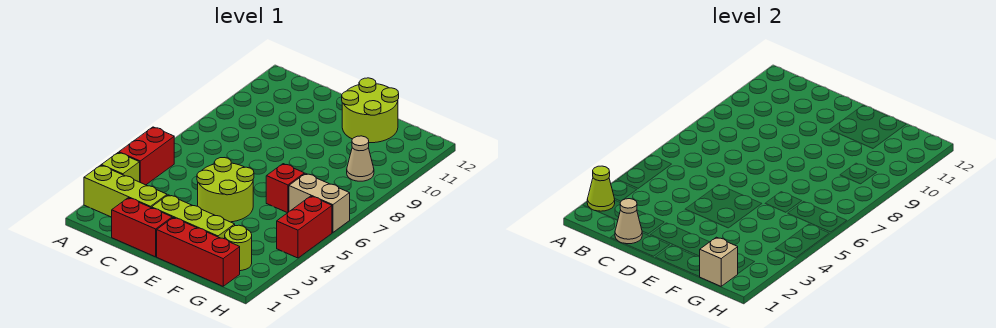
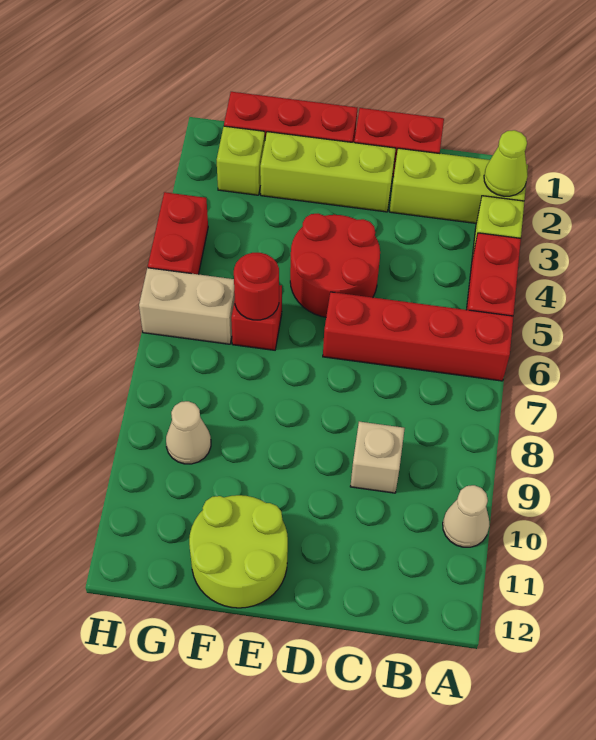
none -> red brick A6:D6 level 1
tan cone C1 level 2 -> tan cone A10 level 1
lime round brick D4:E5 level 1 -> red round brick D4:E5 level 1
none -> red round brick F6 level 2
tan brick G1 level 2 -> tan brick C9 level 1
lime round brick G2 level 1 -> lime brick G2 level 1

